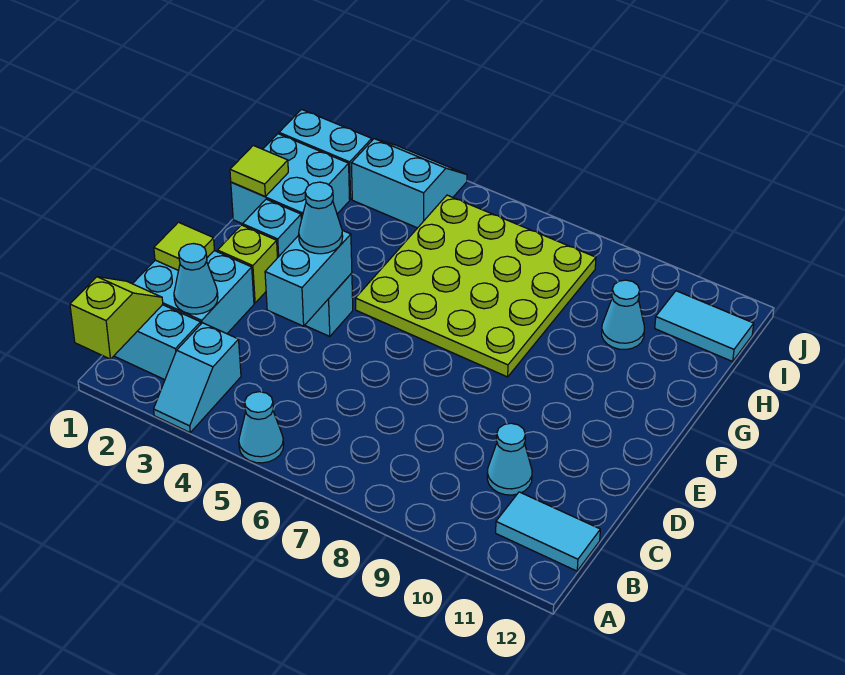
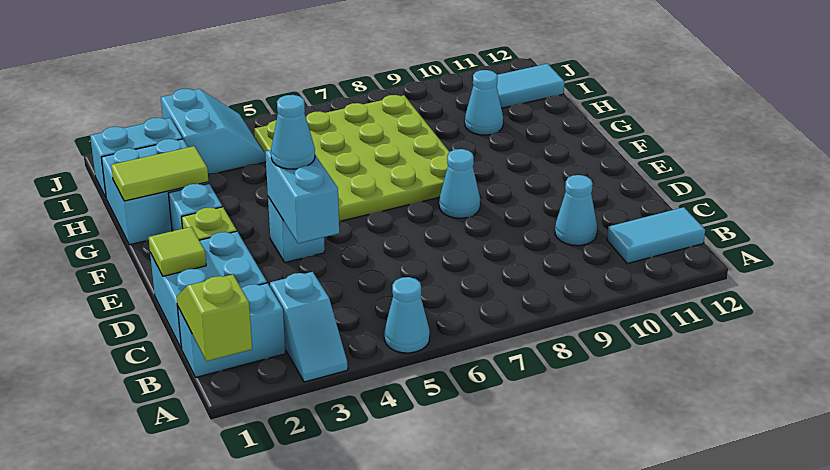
cyan cone C2 level 2 -> cyan cone E8 level 1
lime tile G1 level 2 -> lime tile G1:G2 level 2
cyan slope I3:J4 level 1 top I -> cyan slope I3:J4 level 1 top 3

